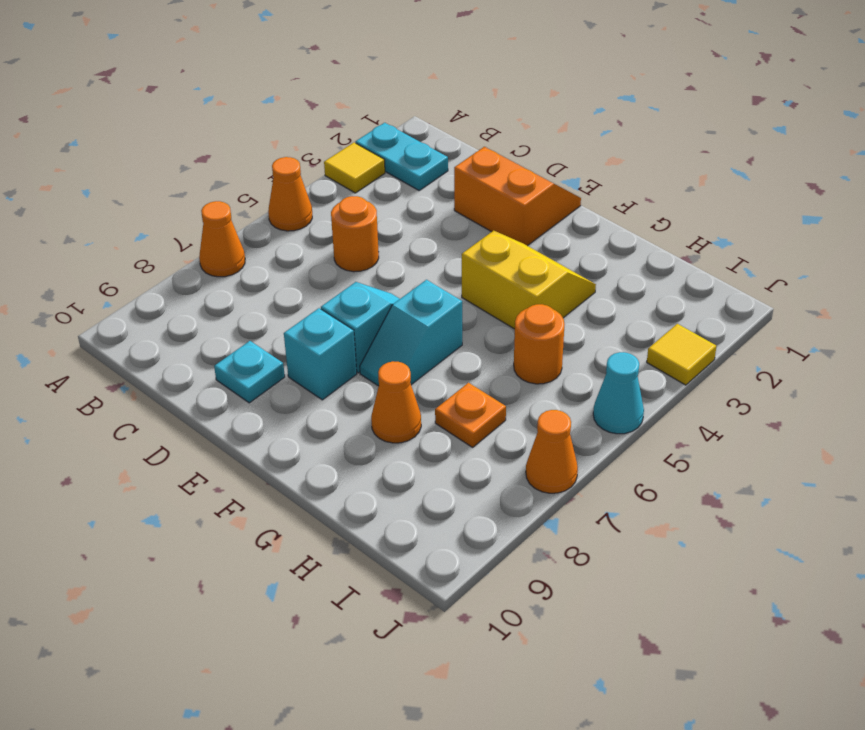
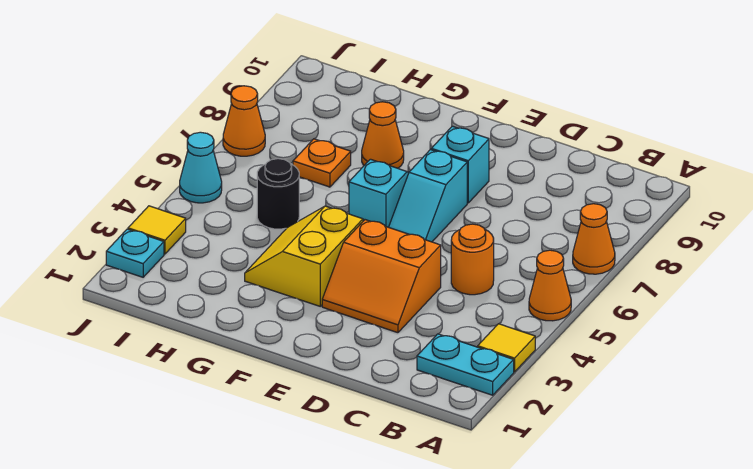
orange slope D1:E2 level 1 top 2 -> orange slope D3:E4 level 1 top 4
cyan plate D9 level 1 -> cyan plate J2 level 1
yellow slope F3:G4 level 1 top 4 -> yellow slope F3:G4 level 1 top F
orange round brick H5 level 1 -> black round brick H5 level 1

